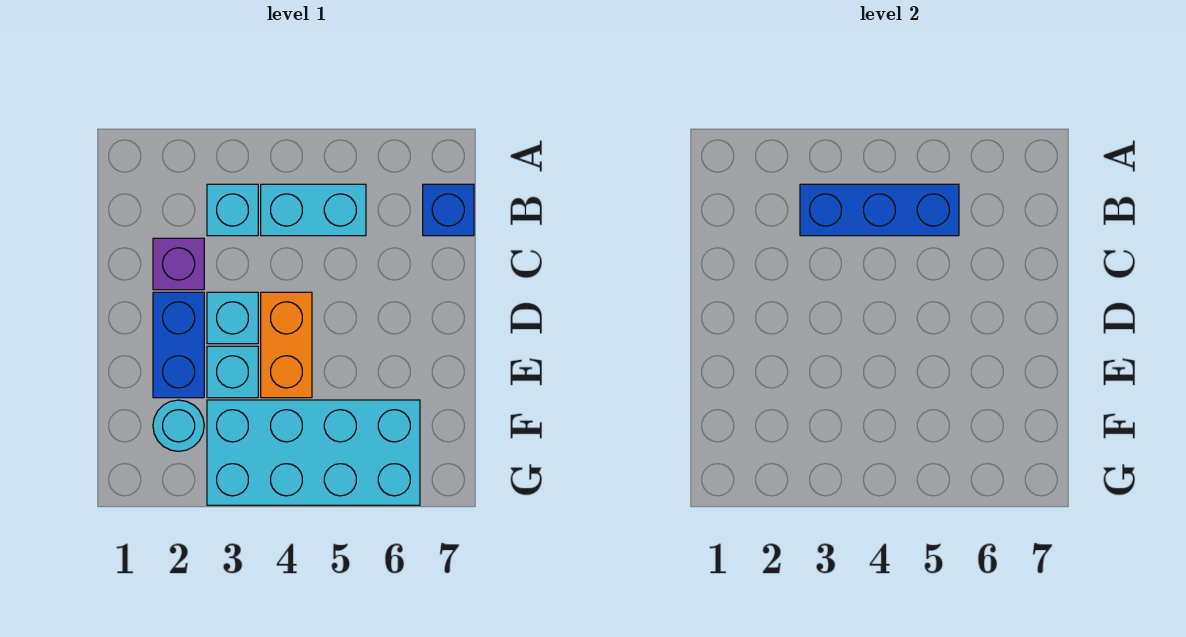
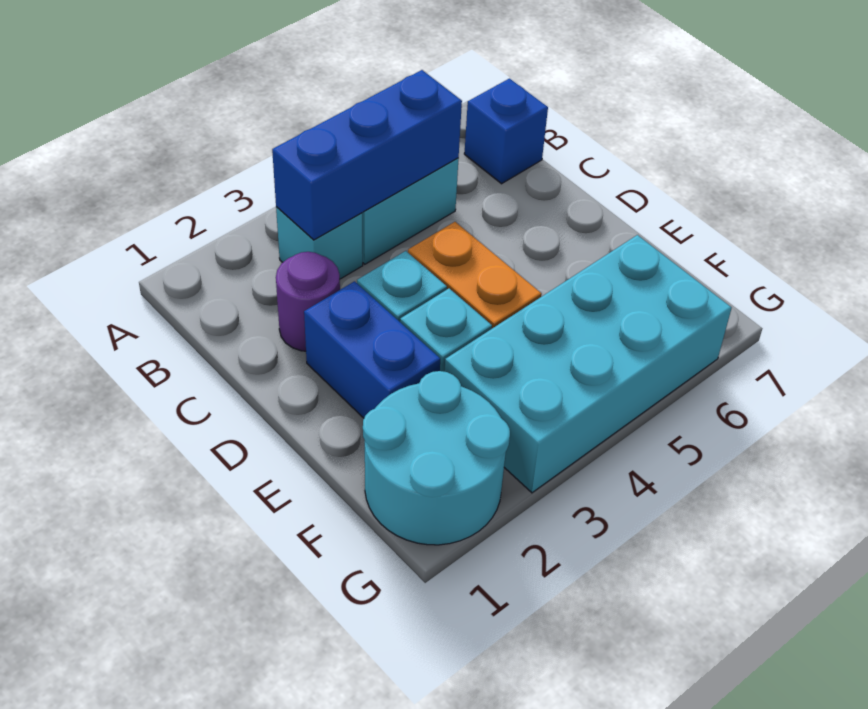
purple brick C2 level 1 -> purple round brick C2 level 1
cyan round brick F2 level 1 -> cyan round brick F1:G2 level 1

